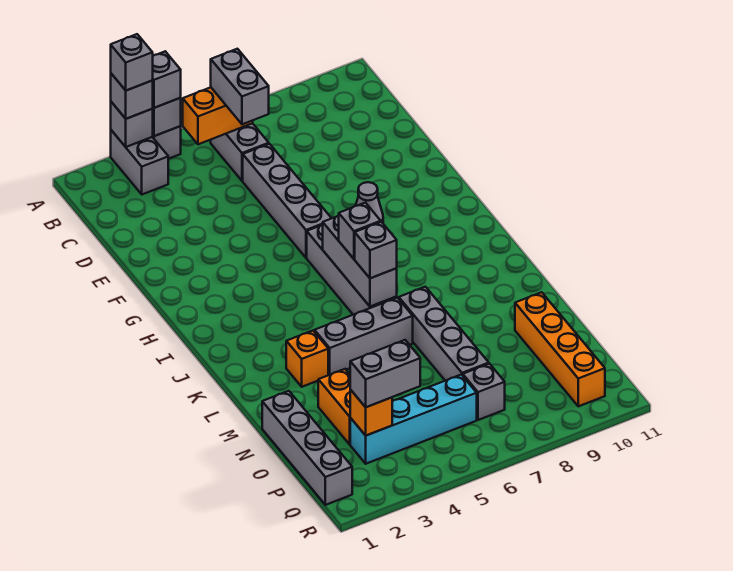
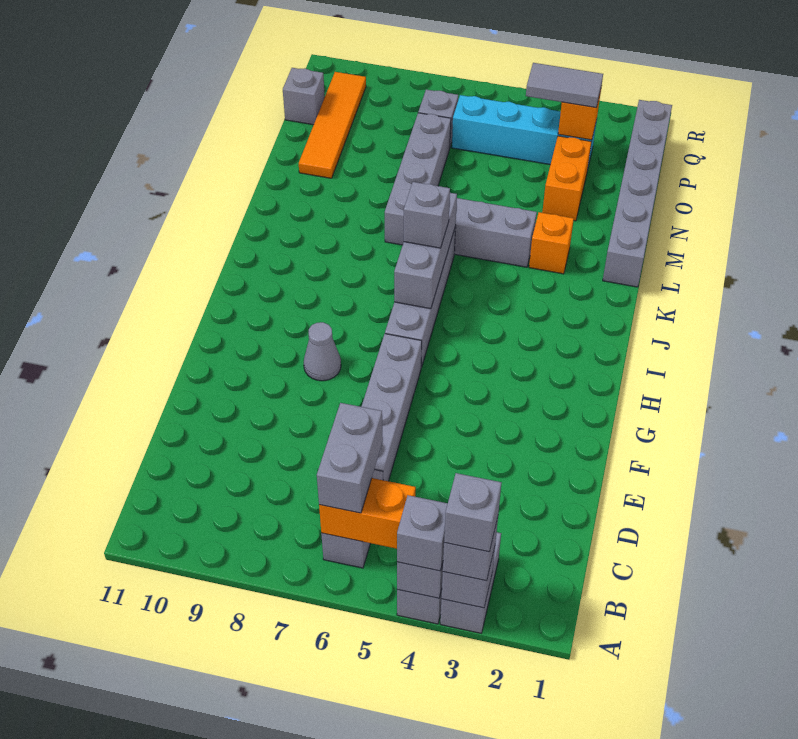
grey brick K6 level 3 -> grey brick P11 level 1
grey brick N1:Q1 level 1 -> grey brick L1:Q1 level 1
orange brick N10:Q10 level 1 -> orange tile N10:Q10 level 1
grey brick P3:P4 level 3 -> grey tile P3:P4 level 3

